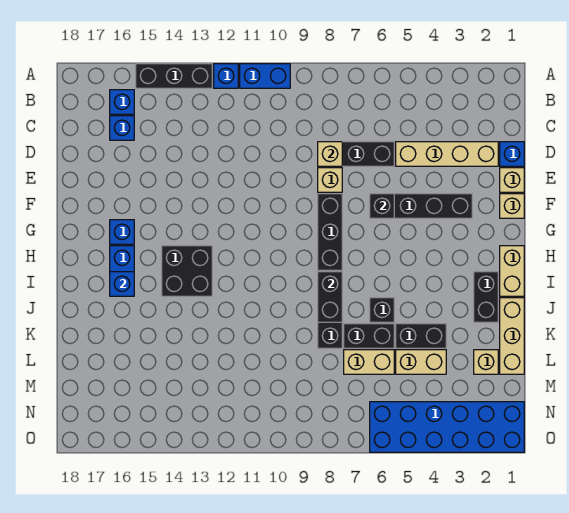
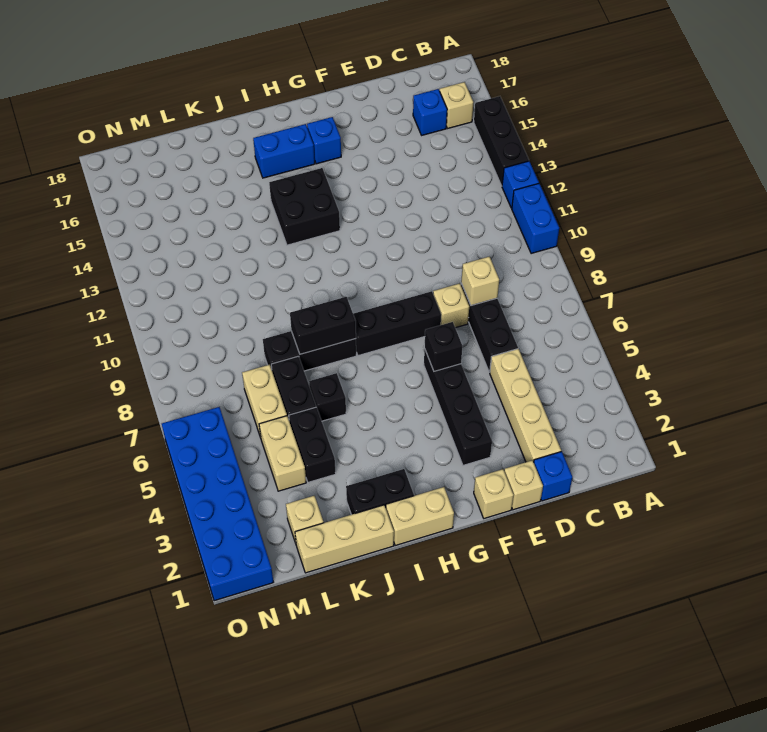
blue brick B16 level 1 -> tan brick B16 level 1
blue brick I16 level 2 -> none

